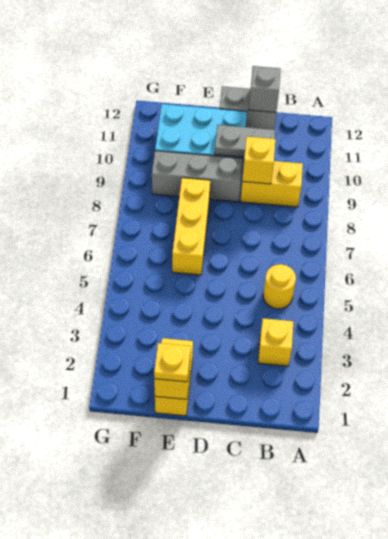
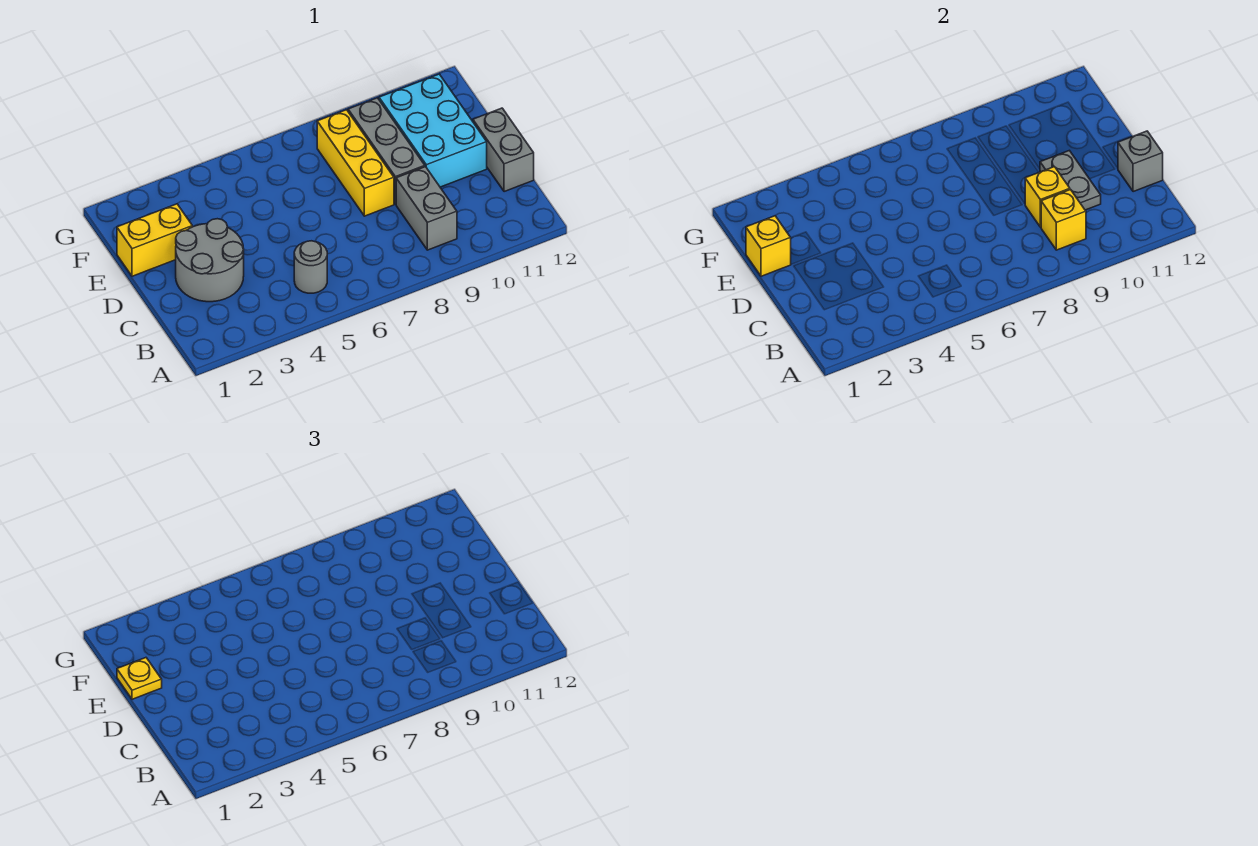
yellow brick B3 level 1 -> yellow brick B9 level 2
yellow round brick B5 level 1 -> grey round brick B5 level 1
yellow brick B9:C9 level 1 -> grey brick B9:C9 level 1
none -> grey round brick C2:D3 level 1
yellow brick E6:E8 level 1 -> yellow brick D8:F8 level 1

